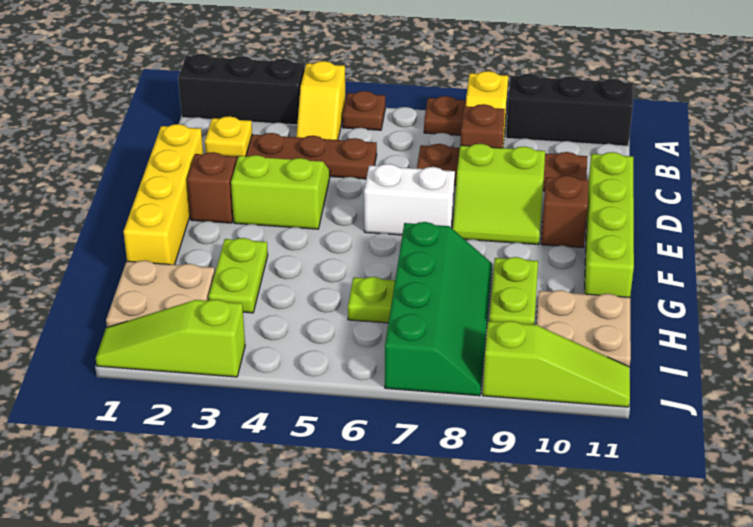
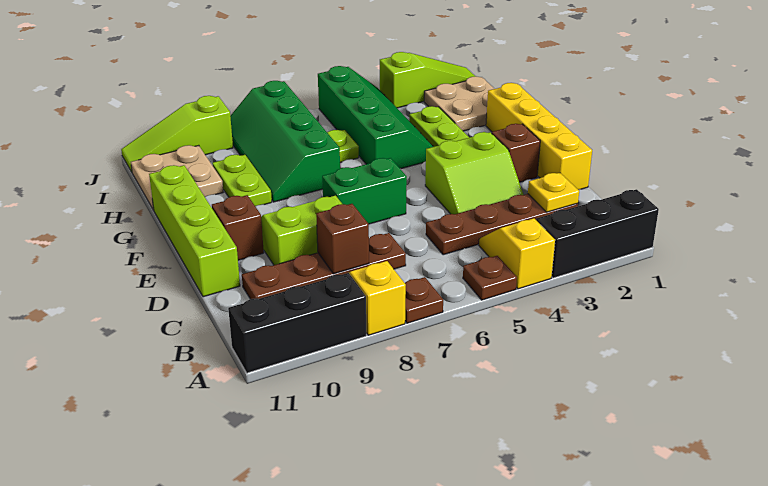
white brick E6:E7 level 1 -> green brick E6:E7 level 1
none -> green slope G4:J5 level 1 top 5

